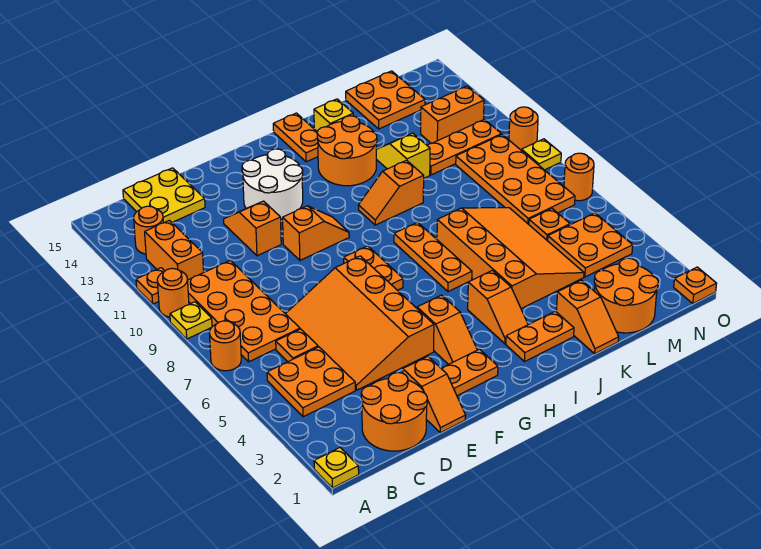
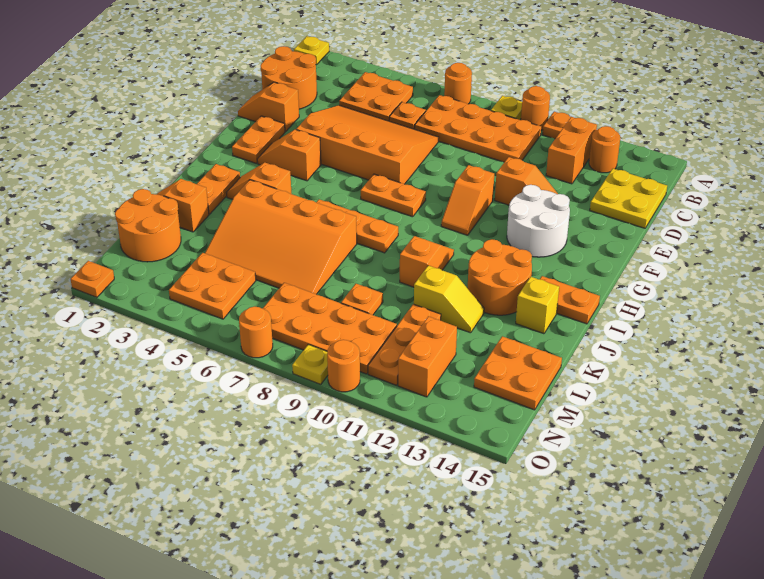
orange brick B11:B12 level 1 -> orange brick B12:C12 level 1
orange plate M6 level 1 -> orange plate L9 level 1

